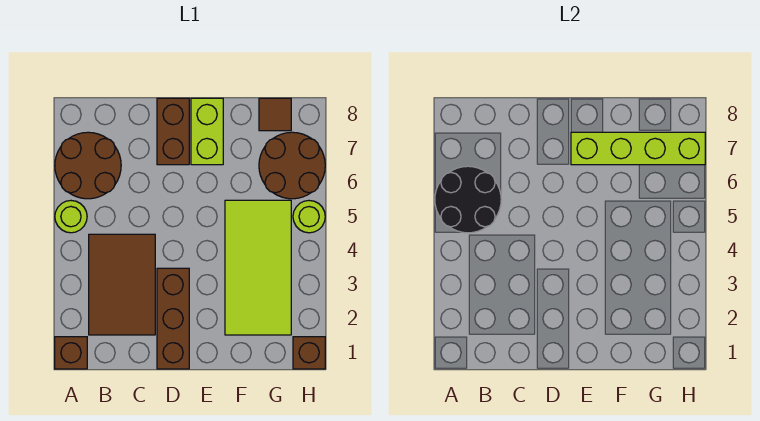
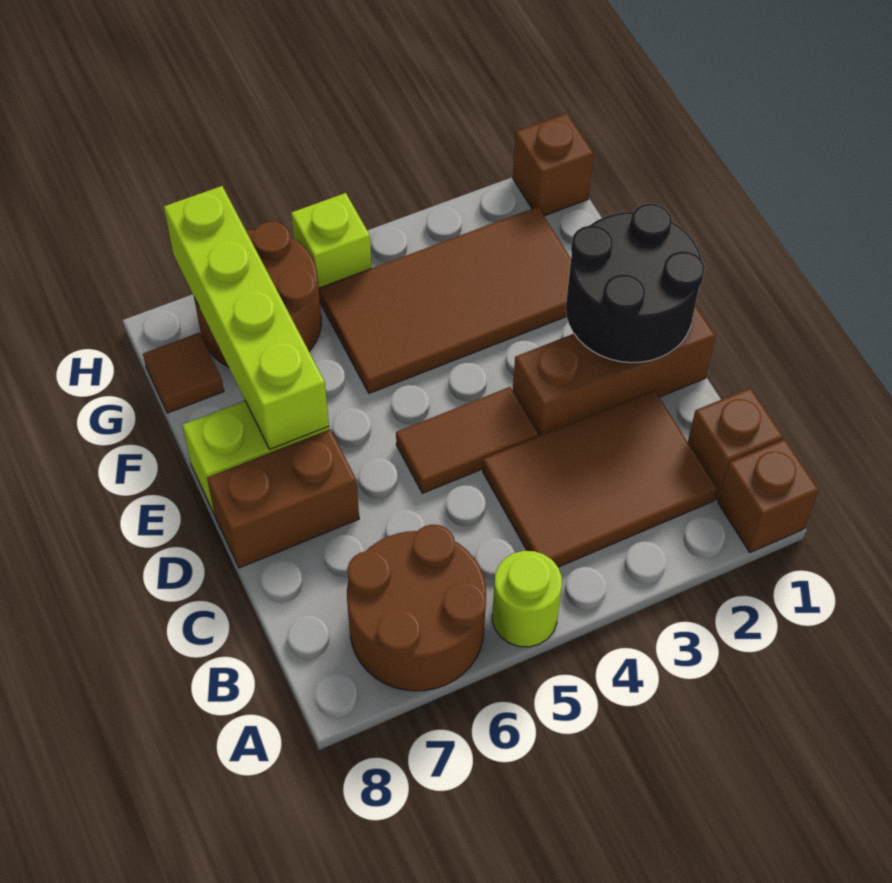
black round brick A5:B6 level 2 -> black round brick D1:E2 level 2
none -> brown brick B1 level 1
none -> brown tile D4:D5 level 1
lime tile F2:G5 level 1 -> brown tile F2:G5 level 1
lime round brick H5 level 1 -> lime brick H5 level 1

